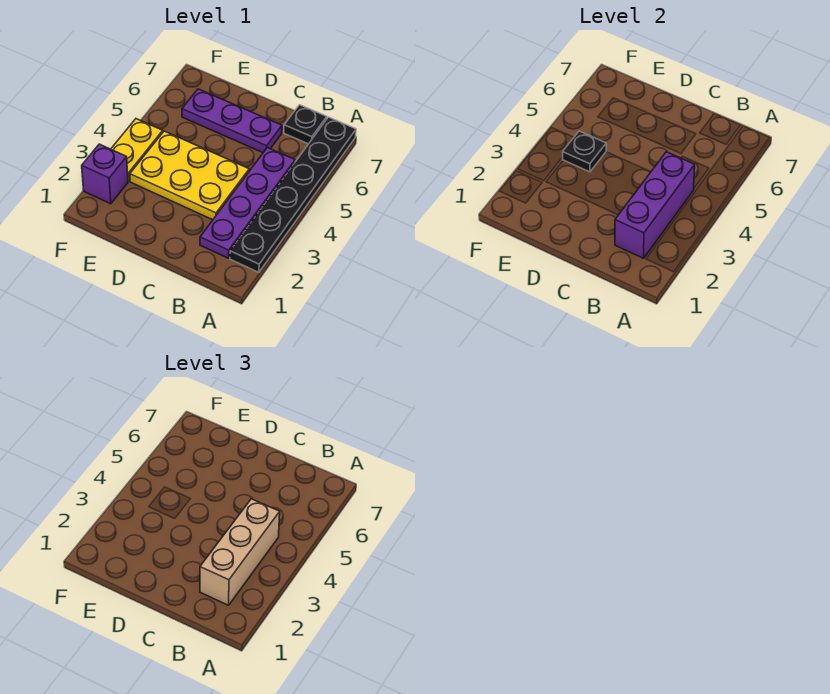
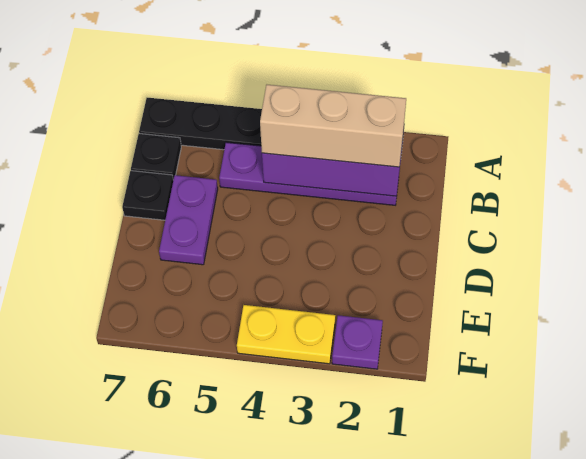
yellow plate C3:E4 level 1 -> none
purple plate C6:E6 level 1 -> purple plate C6:D6 level 1
black plate E4 level 2 -> black plate C7 level 1
purple brick F2 level 1 -> purple plate F2 level 1

